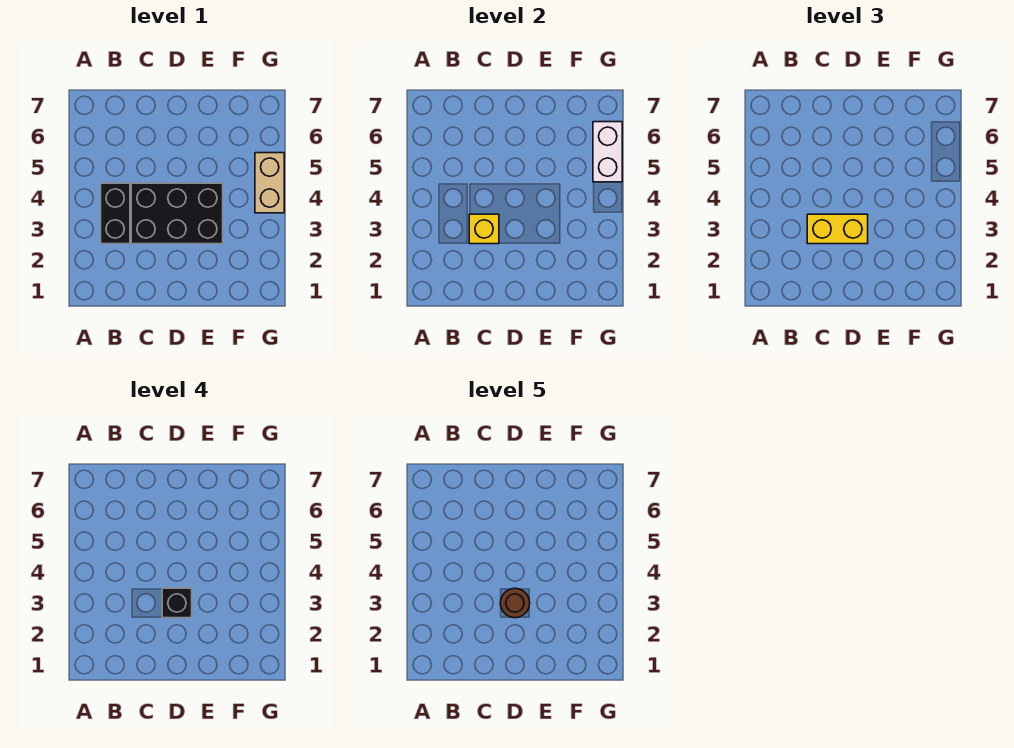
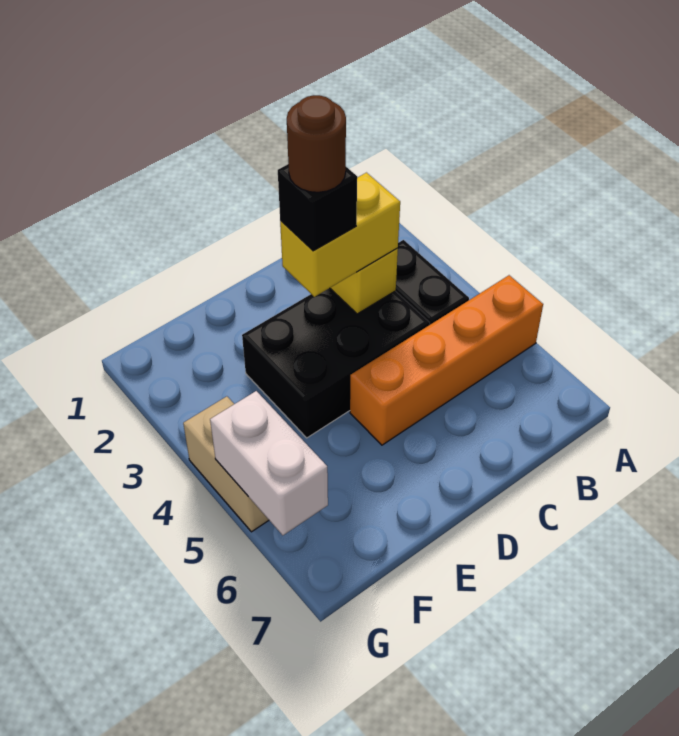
none -> orange brick A5:D5 level 1

